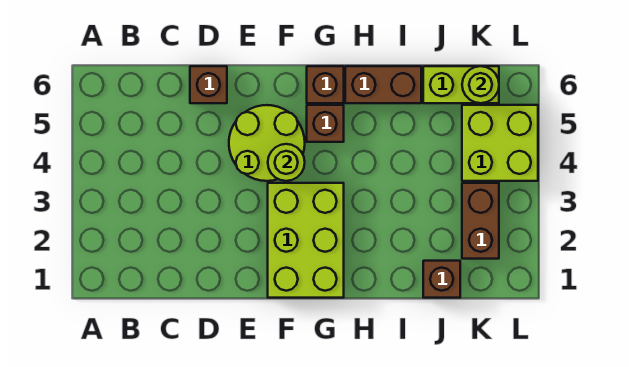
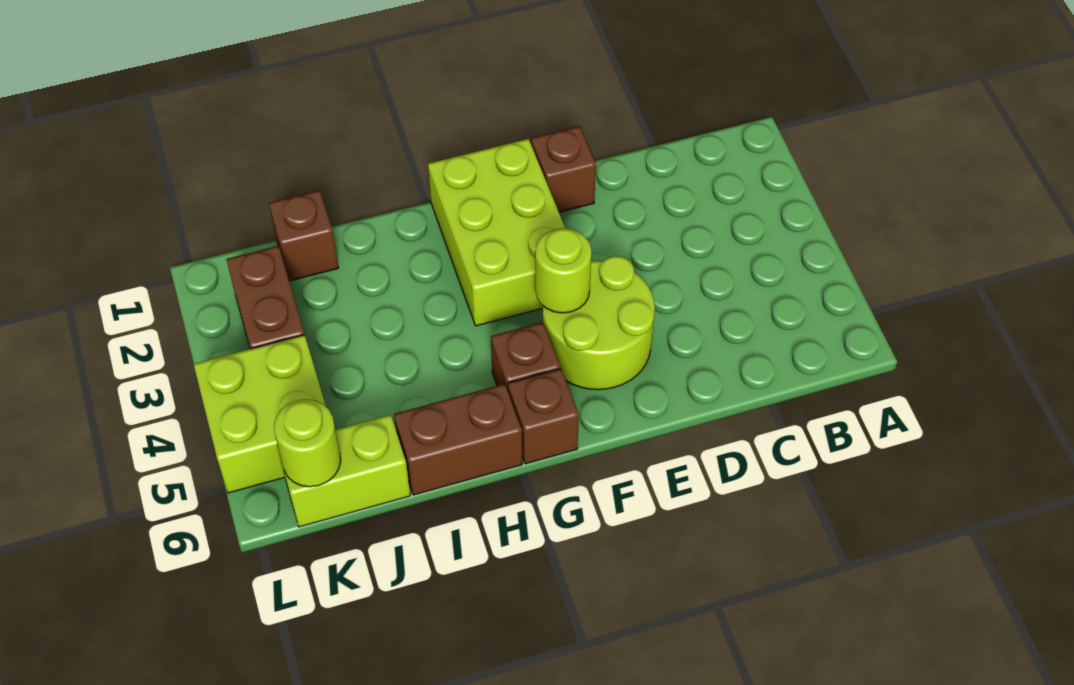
brown brick D6 level 1 -> brown brick E1 level 1

